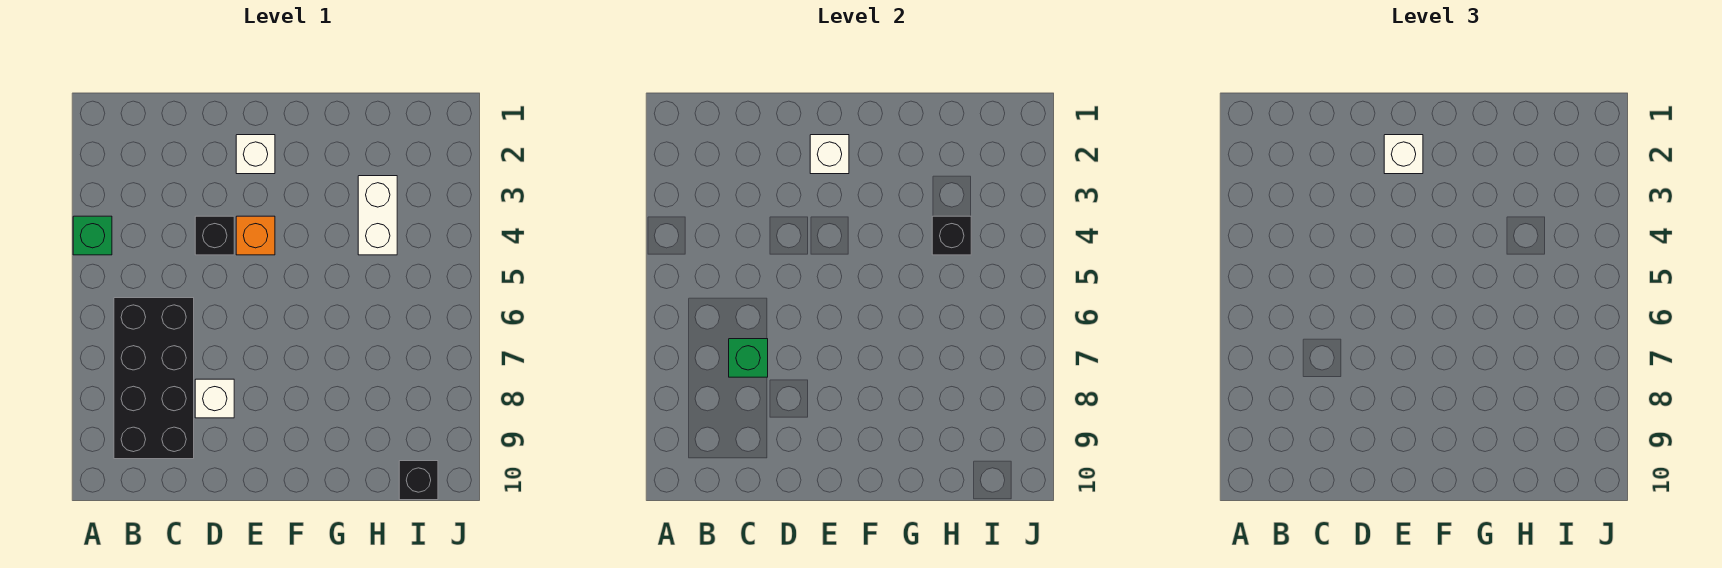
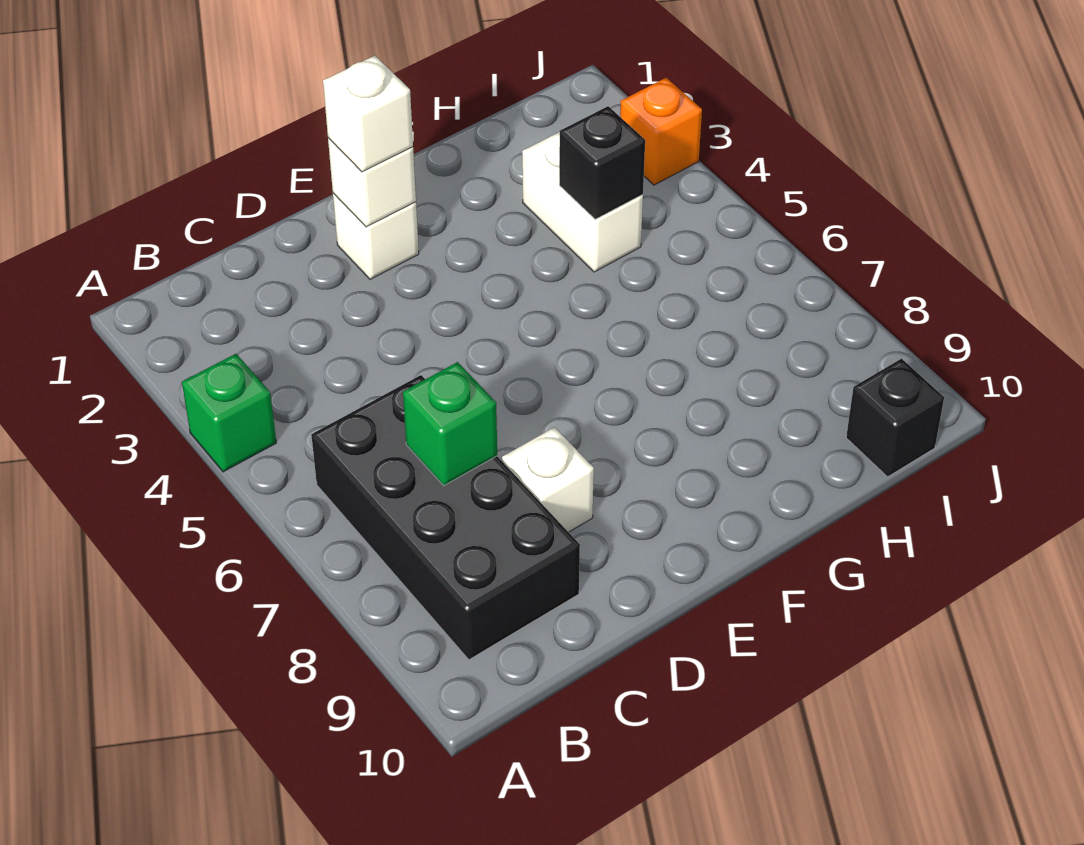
black brick D4 level 1 -> none
orange brick E4 level 1 -> orange brick J3 level 1

